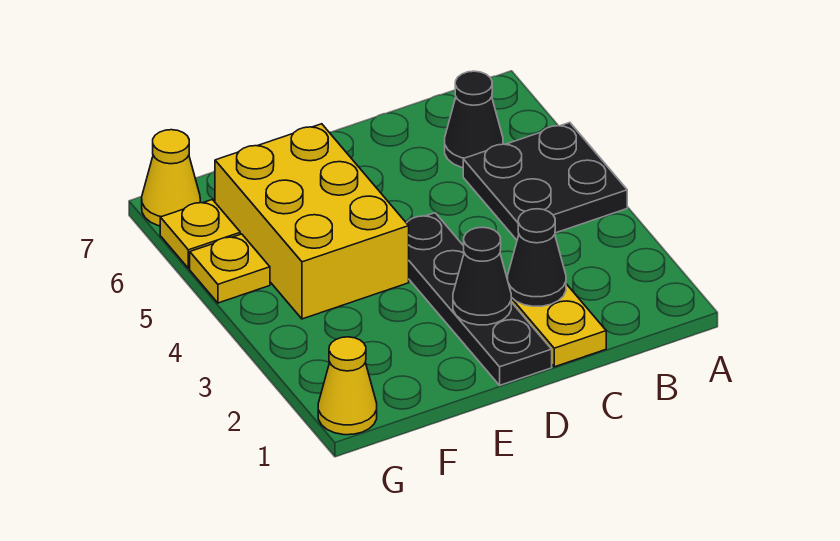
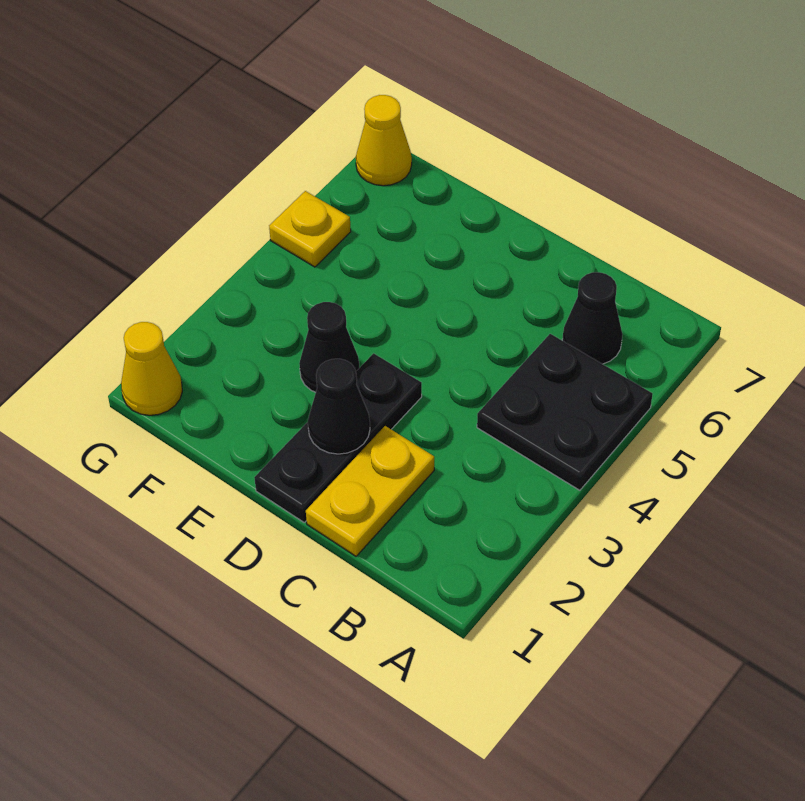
black cone C2 level 2 -> black cone E3 level 1
black plate D1:D4 level 1 -> black plate D1:D3 level 1
yellow brick E4:F6 level 1 -> none
yellow plate G6 level 1 -> none

